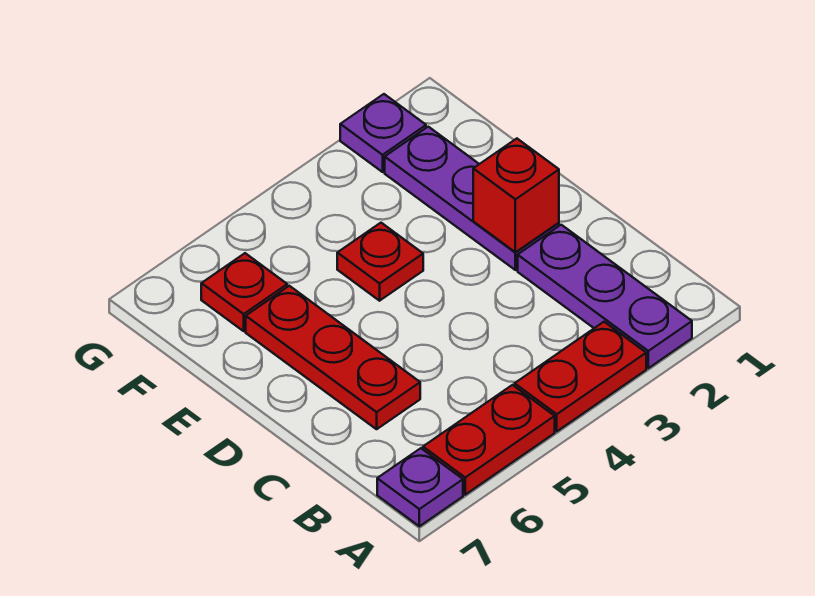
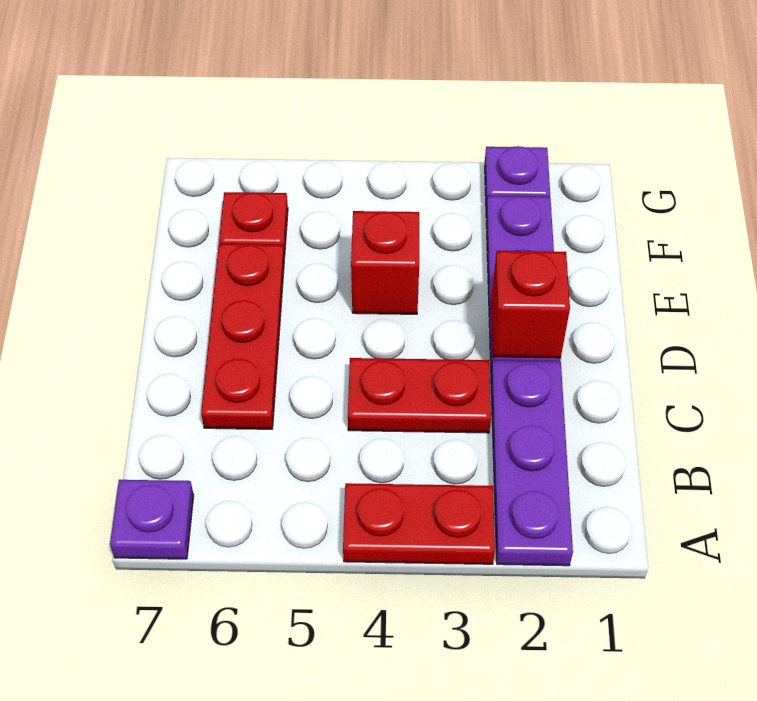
red plate A5:A6 level 1 -> red plate C3:C4 level 1
red plate E4 level 1 -> red brick E4 level 1

